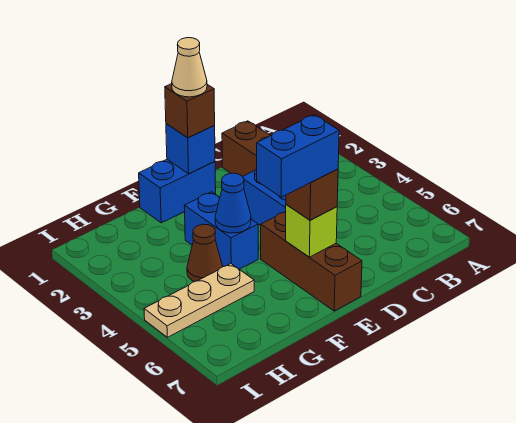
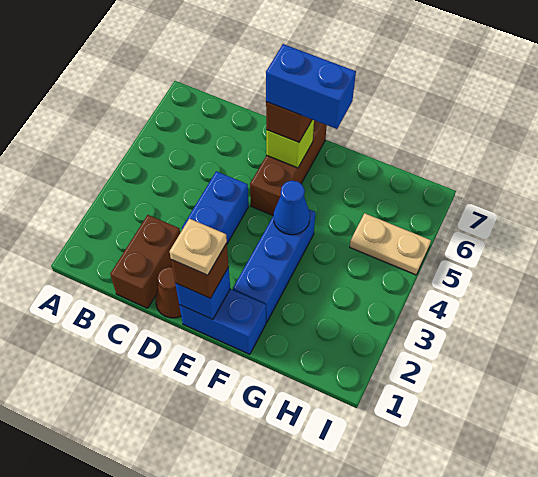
tan cone E1 level 4 -> tan plate E1 level 4
blue brick F3:F4 level 1 -> blue brick F2:F4 level 1
brown cone G4 level 1 -> brown cone D1 level 1
tan plate G5:I5 level 1 -> tan plate H5:I5 level 1

